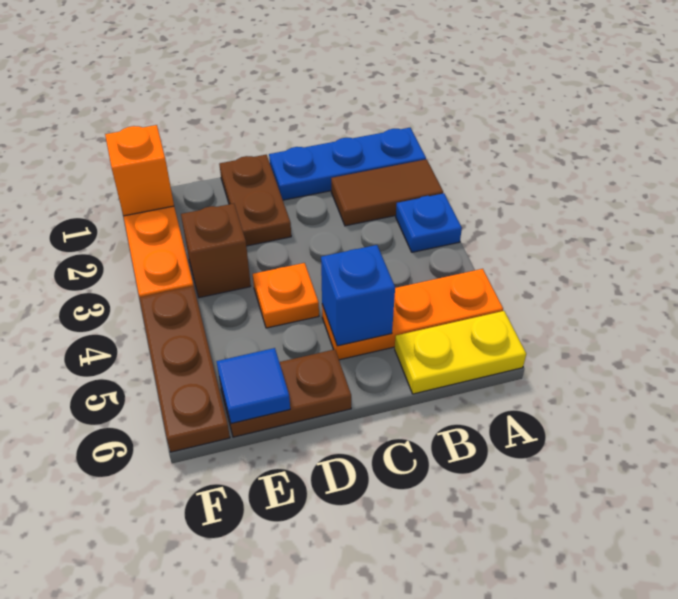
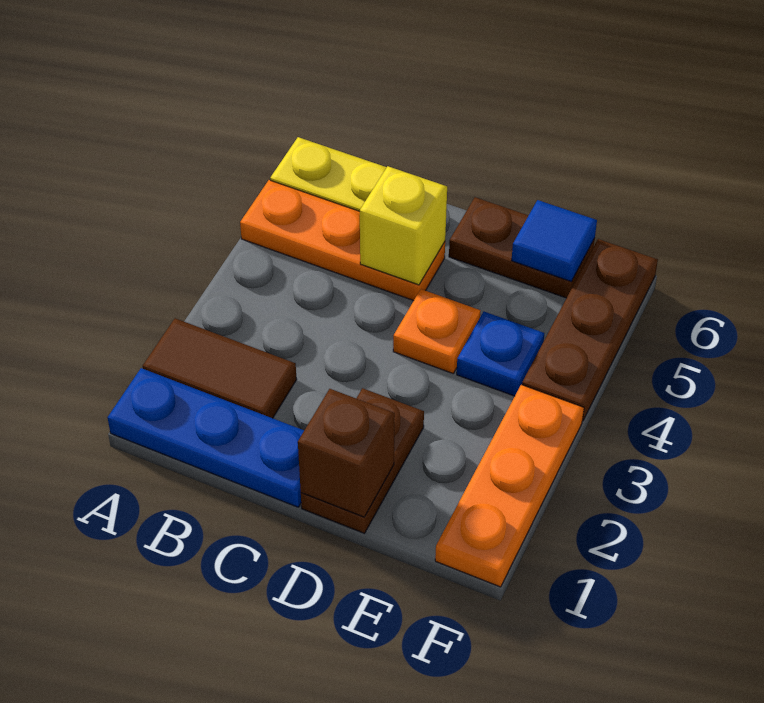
blue plate A3 level 1 -> blue plate E4 level 1
blue brick C5 level 2 -> yellow brick C5 level 2
brown brick E3 level 1 -> brown brick D1 level 2
orange brick F1 level 2 -> none

